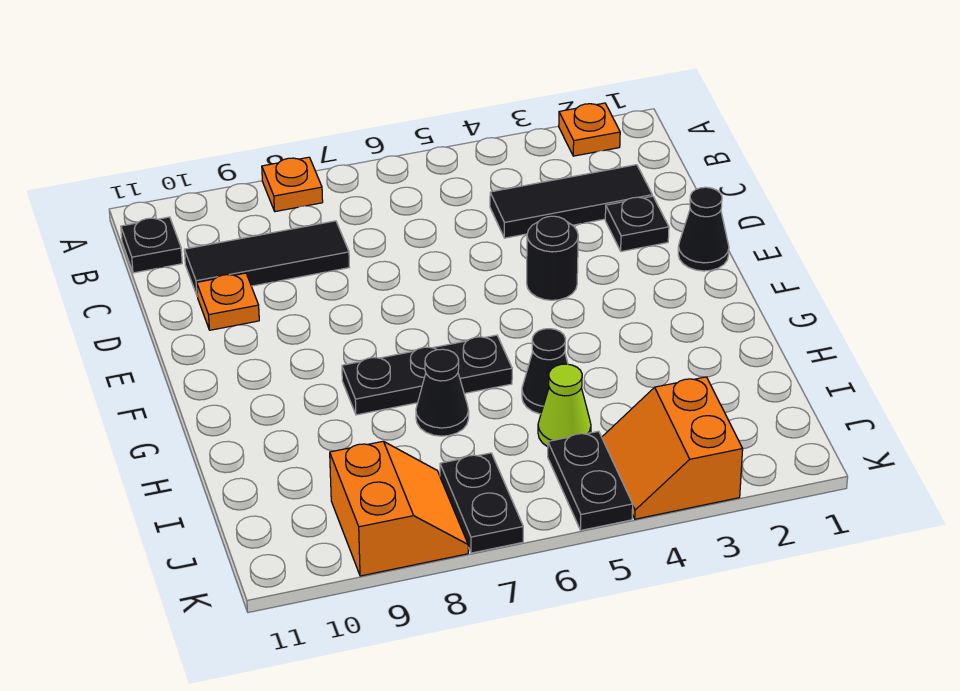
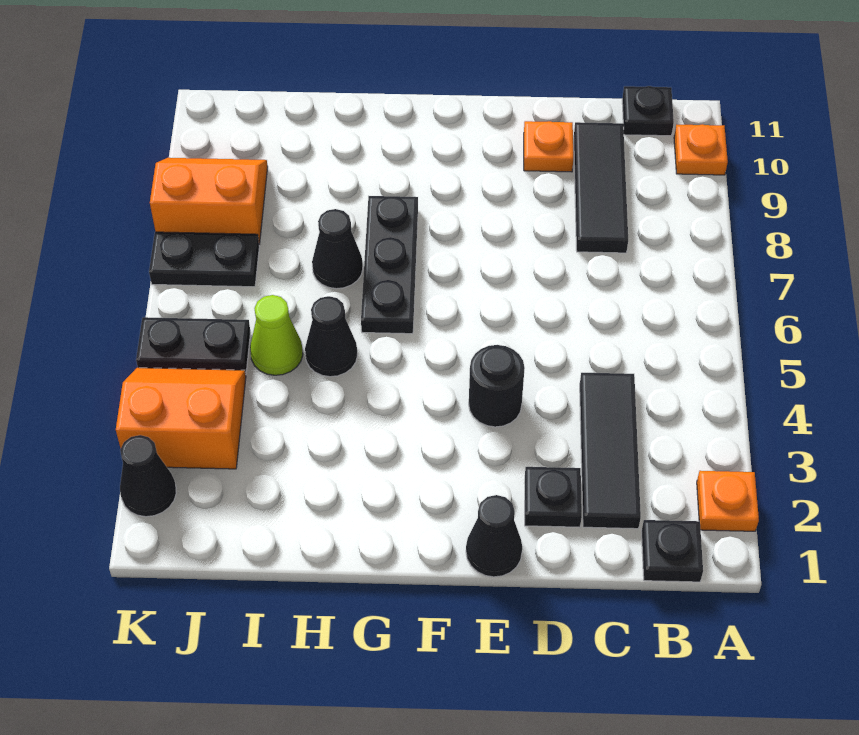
orange plate A8 level 1 -> orange plate A10 level 1
none -> black plate B1 level 1
orange slope J8:K9 level 1 top 9 -> orange slope J8:K9 level 1 top 8
none -> black cone K2 level 1

